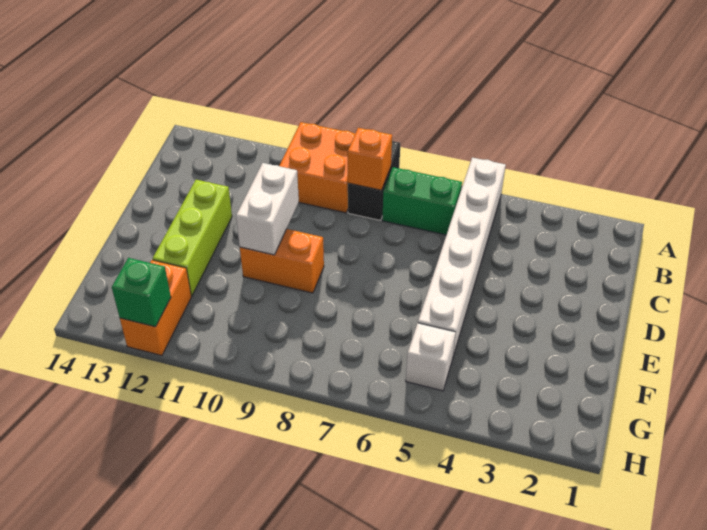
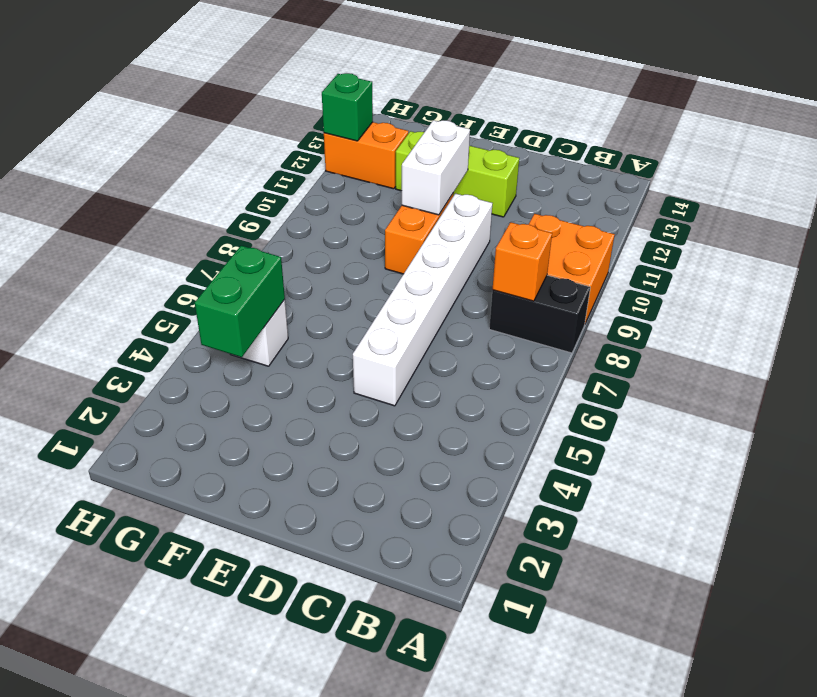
white brick A5:F5 level 1 -> white brick D5:D10 level 1
green brick B6:B7 level 1 -> green brick G4:G5 level 2
white brick D10:E10 level 2 -> white brick E10:E11 level 2

